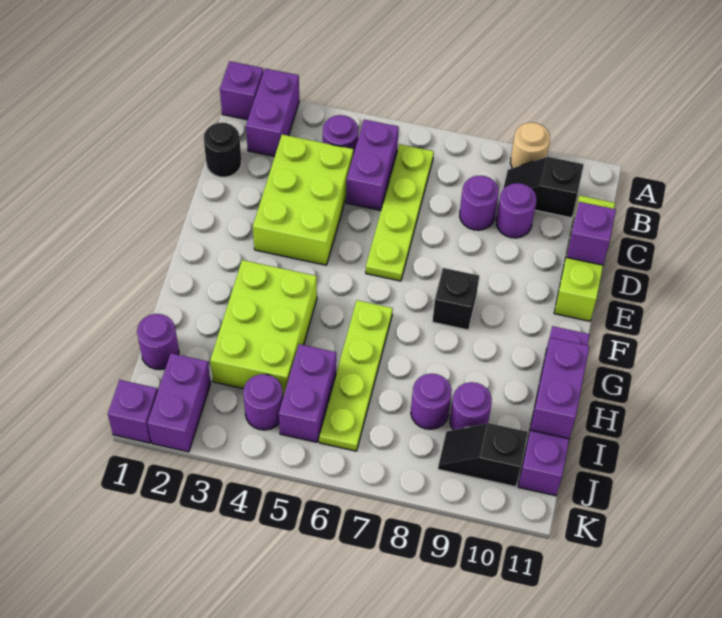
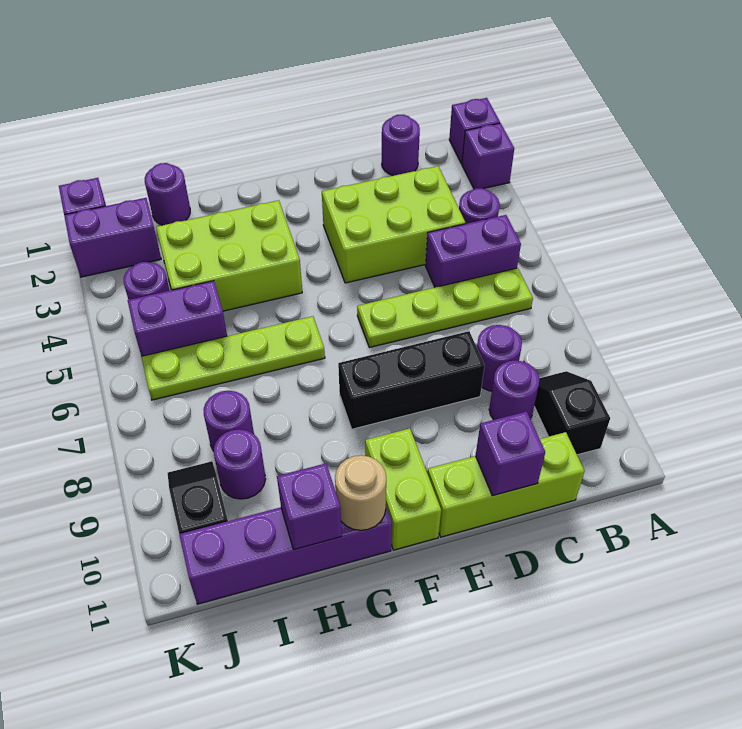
purple brick A2:B2 level 1 -> purple brick A2 level 1
tan round brick A9 level 1 -> tan round brick G11 level 2
black round brick C1 level 1 -> purple round brick C1 level 1
black brick F8 level 1 -> black brick D8:F8 level 1
none -> lime brick F10:F11 level 1
purple brick H11:I11 level 2 -> purple brick H11 level 2

